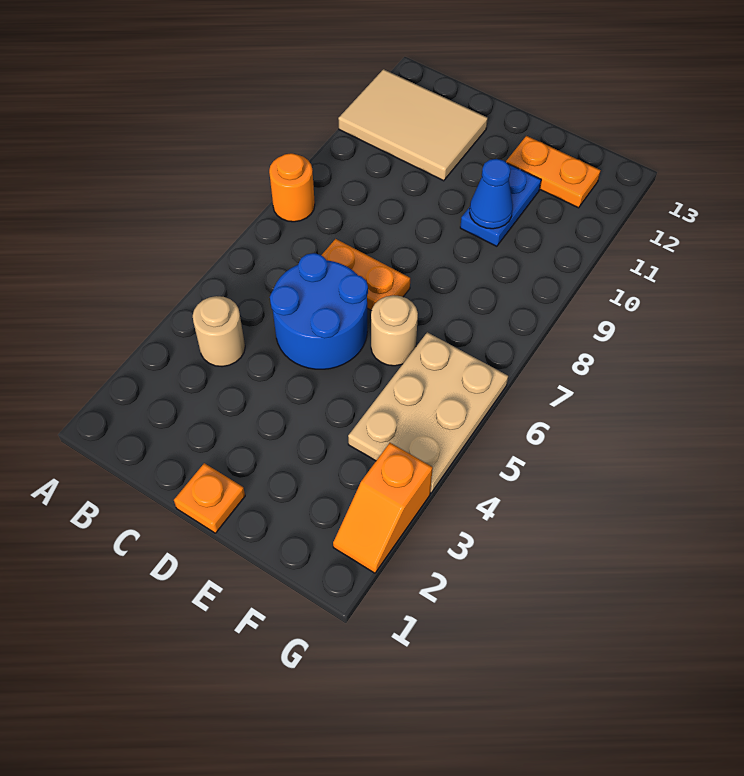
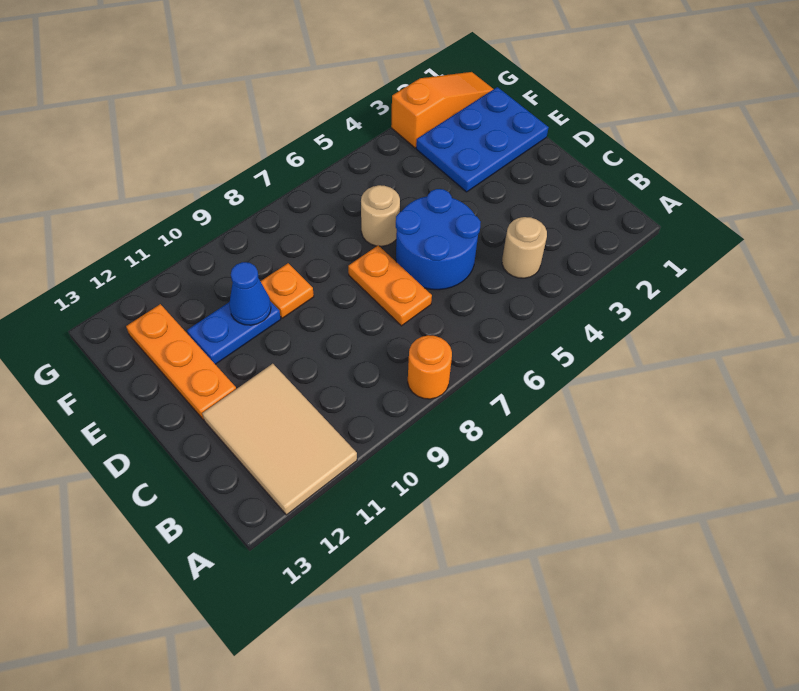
orange plate D1 level 1 -> orange plate E9 level 1
none -> blue plate E1:F3 level 1
orange plate E12:F12 level 1 -> orange plate D12:F12 level 1
tan plate F4:G6 level 1 -> none
orange slope G2:G3 level 1 top 3 -> orange slope G1:G3 level 1 top 3

